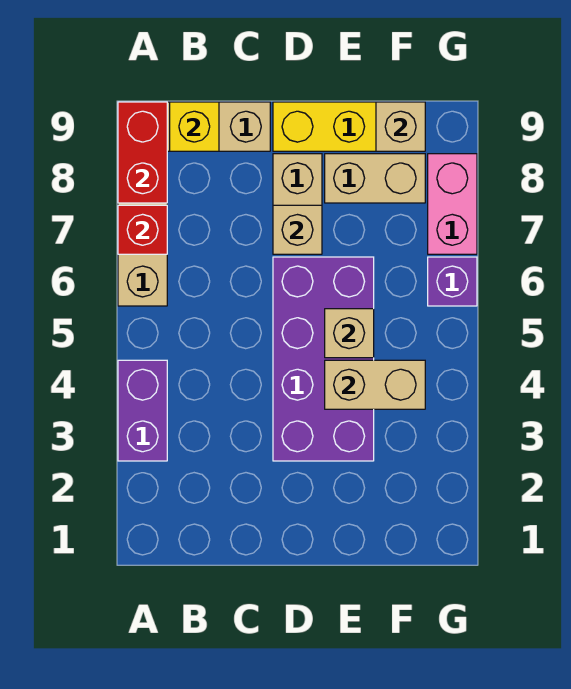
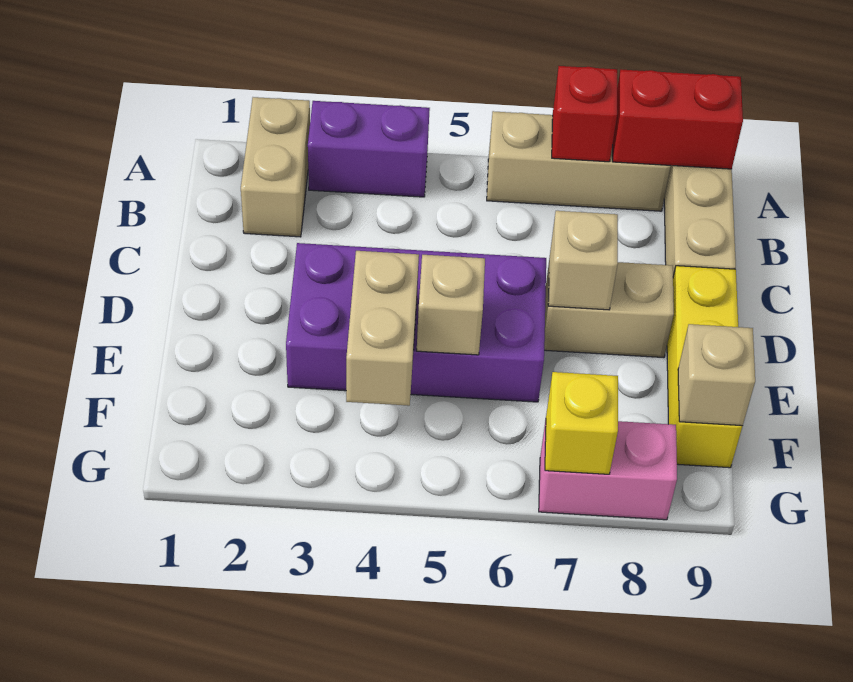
yellow brick B9 level 2 -> yellow brick G7 level 2
tan brick E8:F8 level 1 -> tan brick A2:B2 level 1
purple brick G6 level 1 -> none

